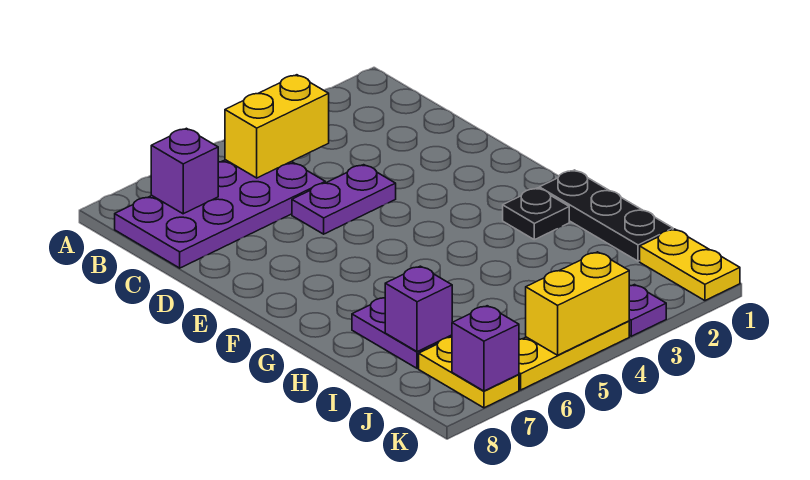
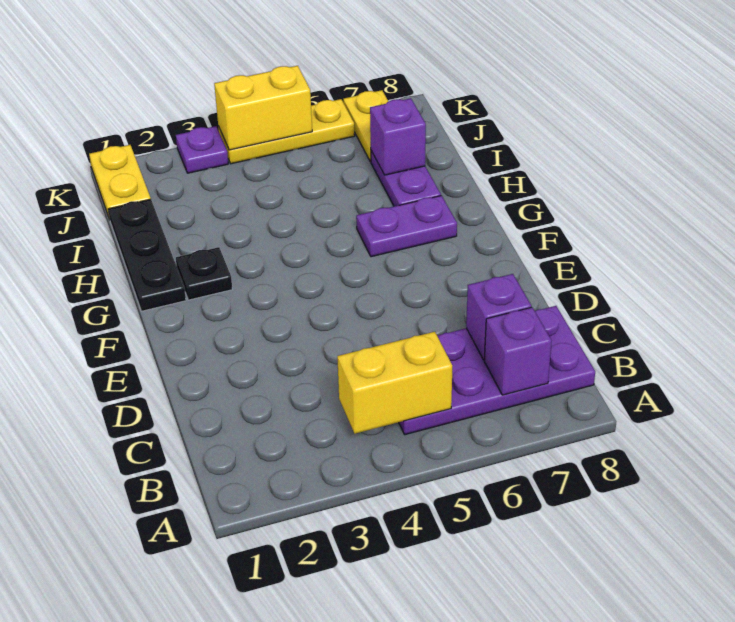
purple plate D4:D5 level 1 -> purple plate G6:G7 level 1
purple brick K7 level 2 -> purple brick C7 level 2

